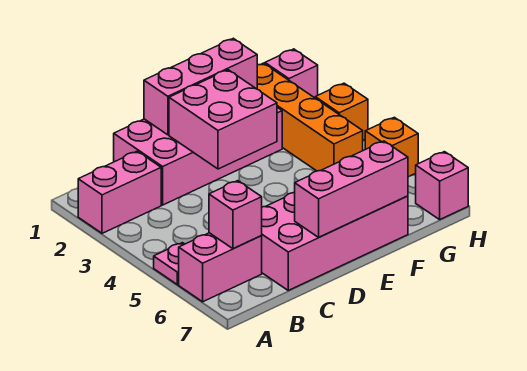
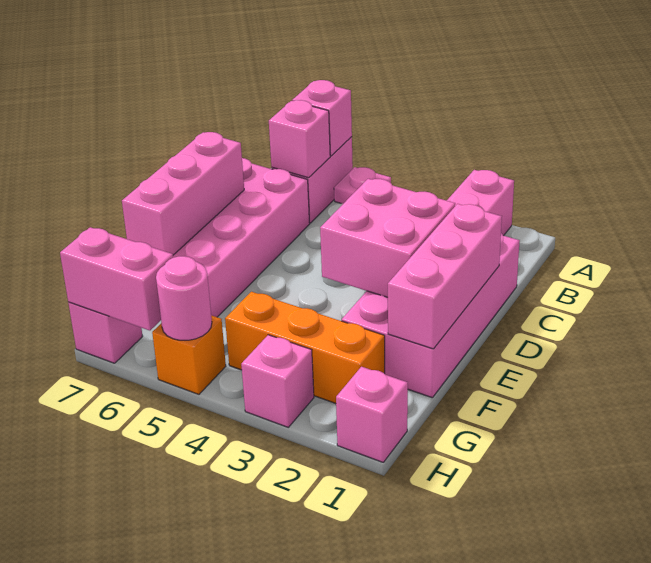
none -> pink brick A6 level 2
orange brick G1:G4 level 1 -> orange brick G2:G4 level 1
orange brick H3 level 1 -> pink brick H3 level 1
none -> pink round brick H5 level 2
none -> pink brick H6:H7 level 2

